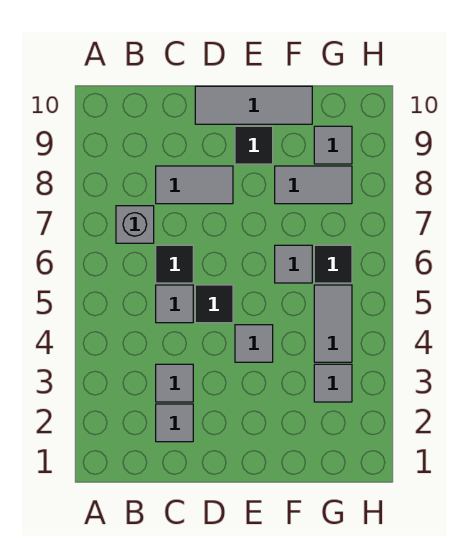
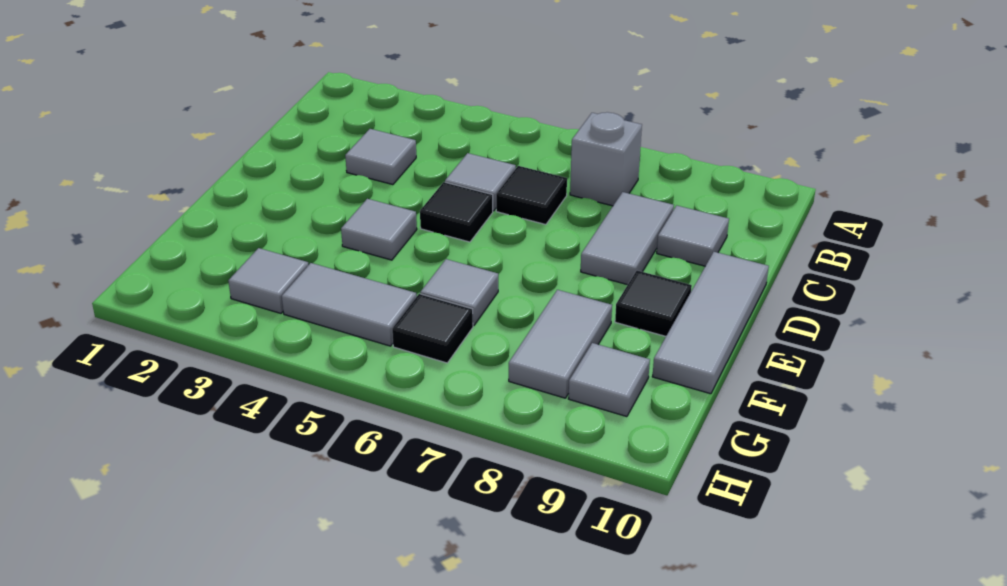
grey tile C2 level 1 -> grey tile C9 level 1

